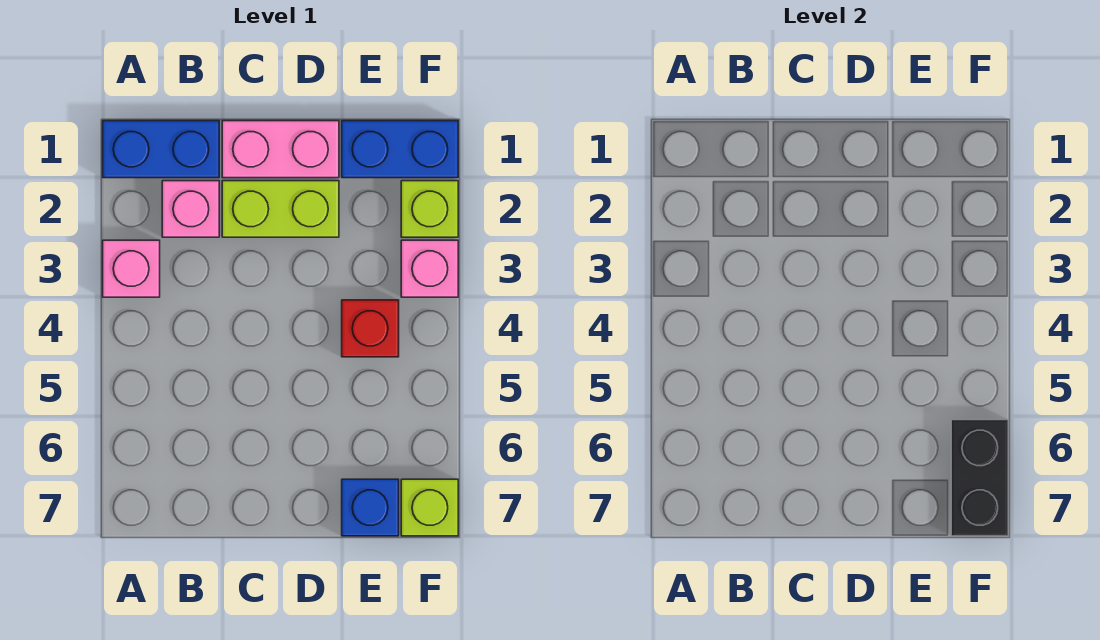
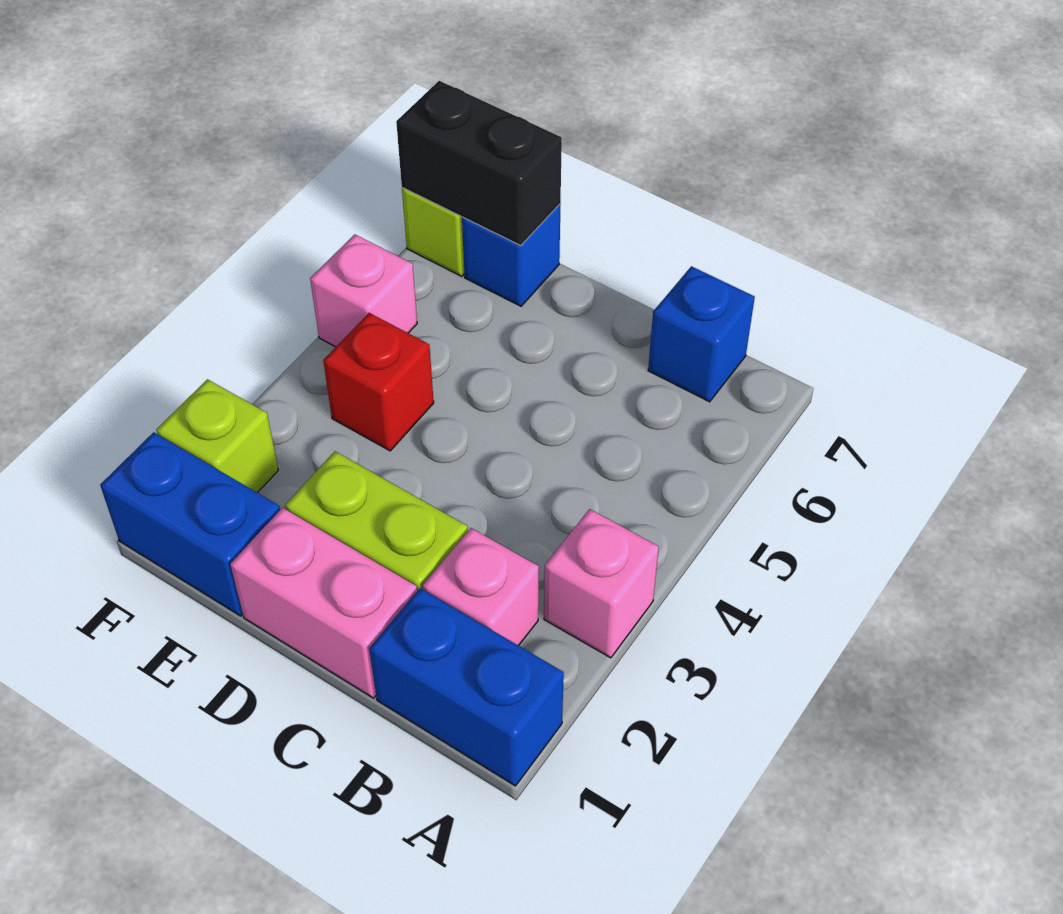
none -> blue brick B7 level 1
pink brick F3 level 1 -> pink brick F5 level 1
black brick F6:F7 level 2 -> black brick E7:F7 level 2

